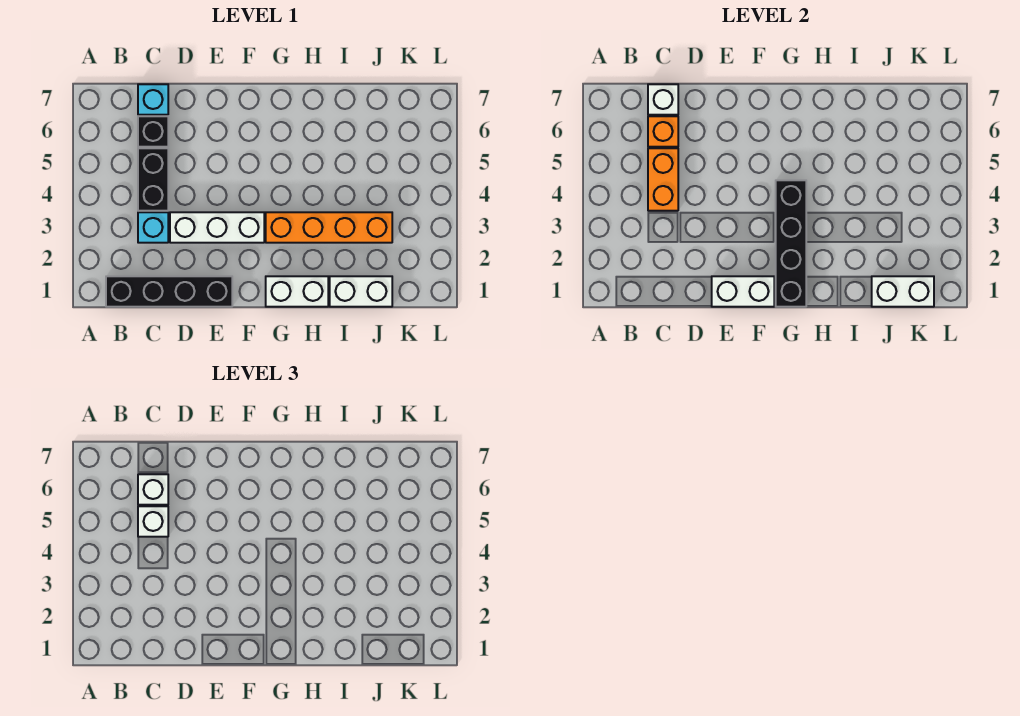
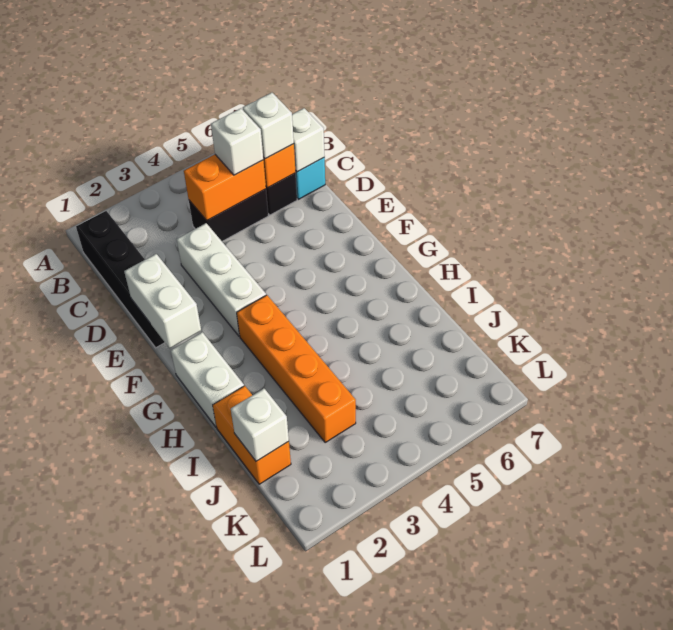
cyan brick C3 level 1 -> none
black brick G1:G4 level 2 -> none
white brick I1:J1 level 1 -> orange brick I1:J1 level 1
white brick J1:K1 level 2 -> white brick J1 level 2

